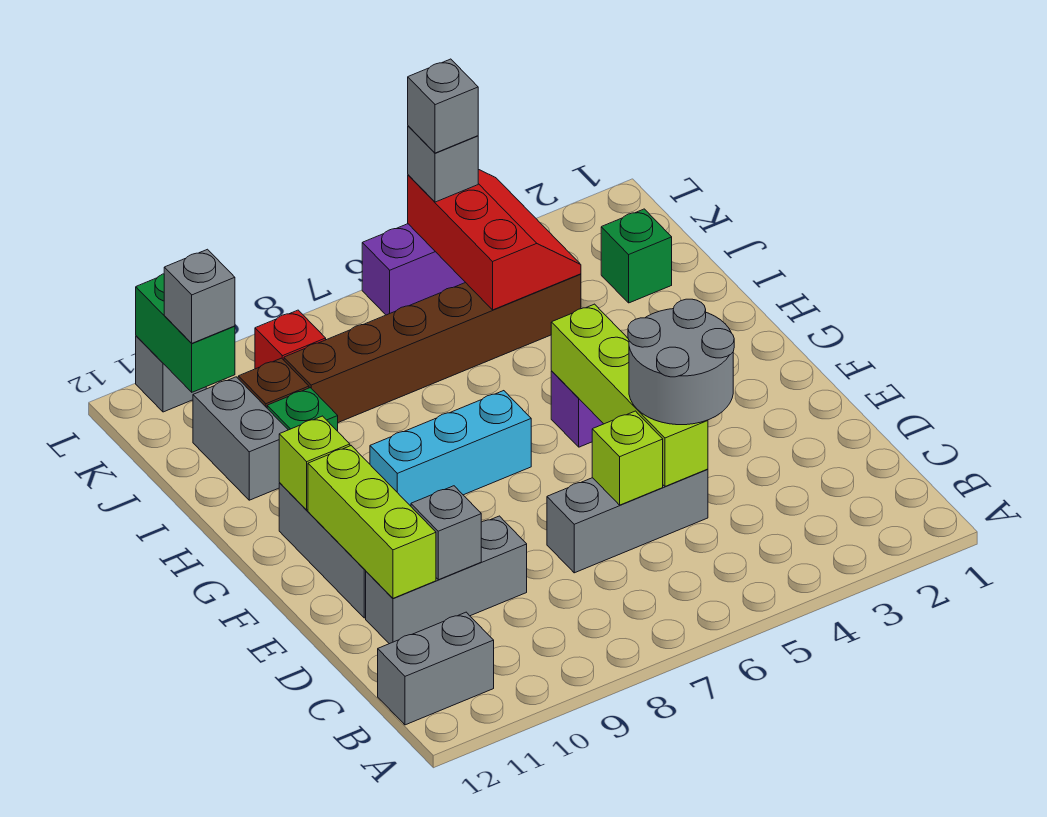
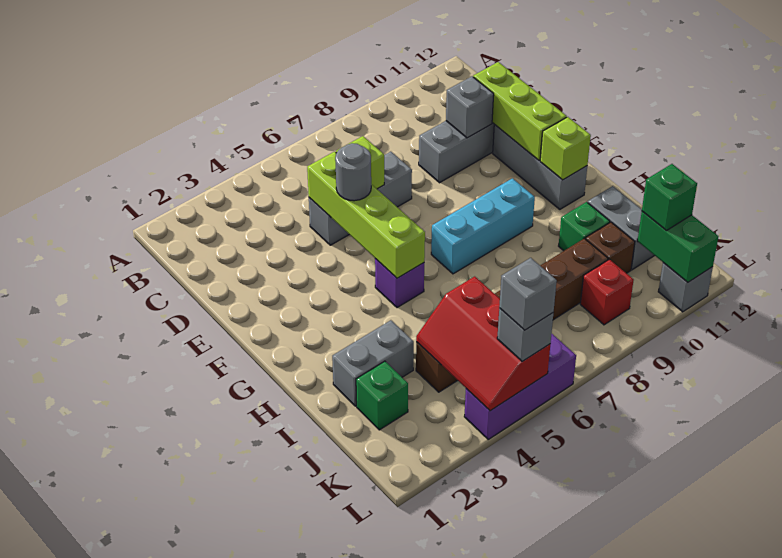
grey brick B11:B12 level 1 -> grey brick I2:I3 level 1
grey round brick D4:E5 level 3 -> grey round brick E5 level 3
grey brick K11 level 3 -> green brick K11 level 3

